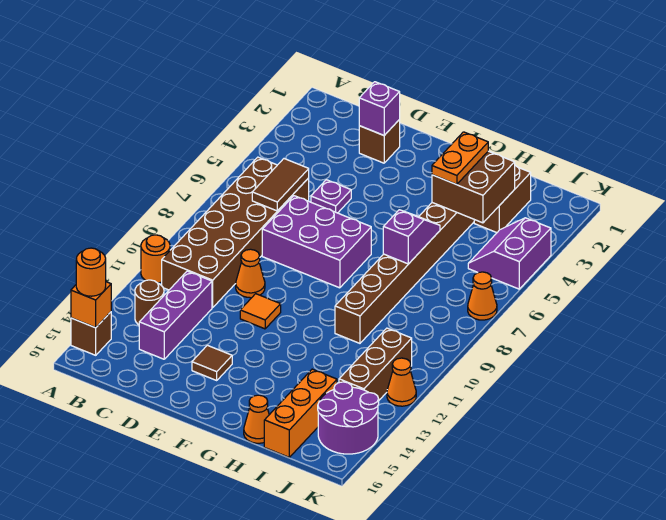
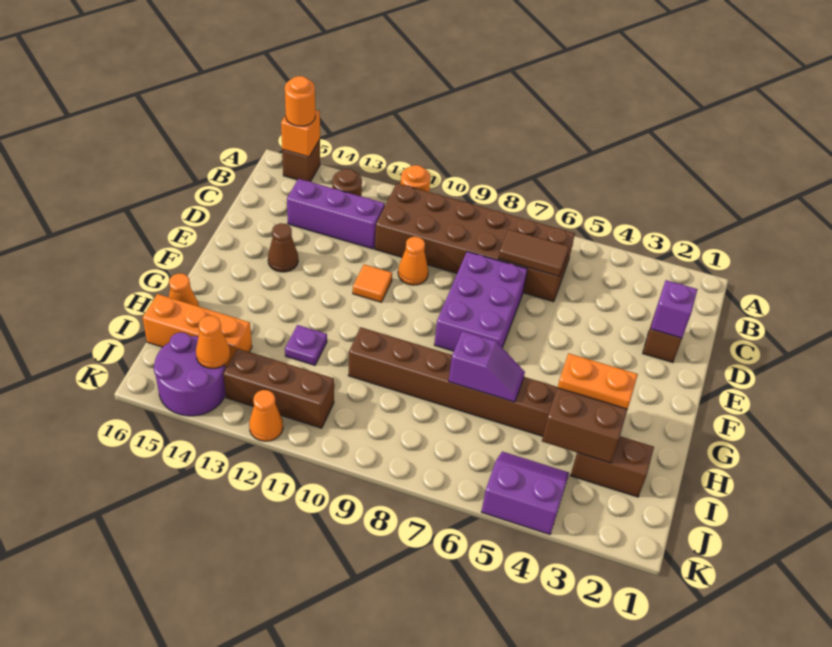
purple plate D5 level 1 -> purple plate H12 level 1
brown tile E14 level 1 -> brown cone E14 level 1
orange cone K7 level 1 -> orange cone J14 level 2

